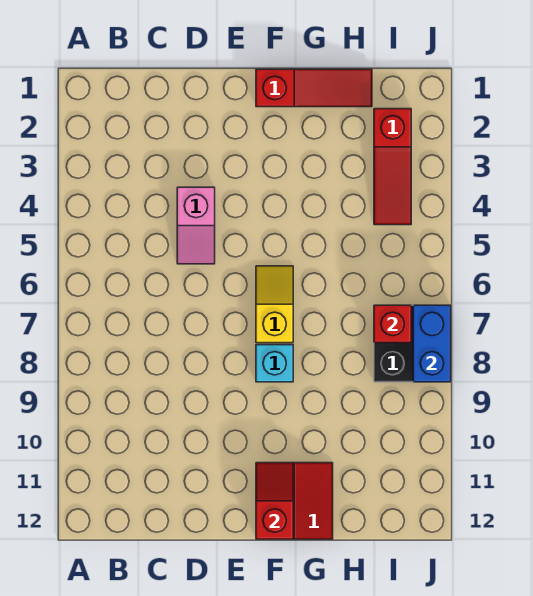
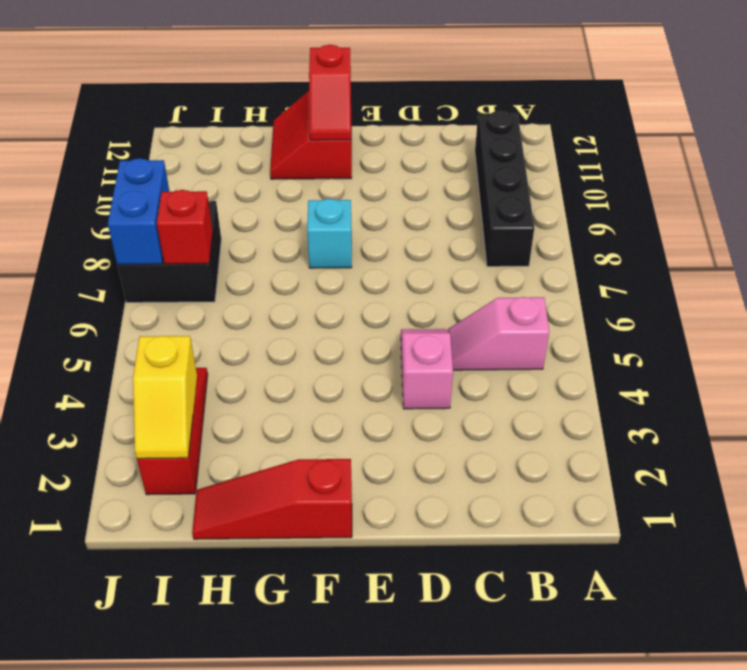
none -> pink slope B5:C5 level 1 top B
none -> black brick B8:B11 level 1
yellow slope F6:F7 level 1 top 7 -> yellow slope I2:I3 level 2 top 3

